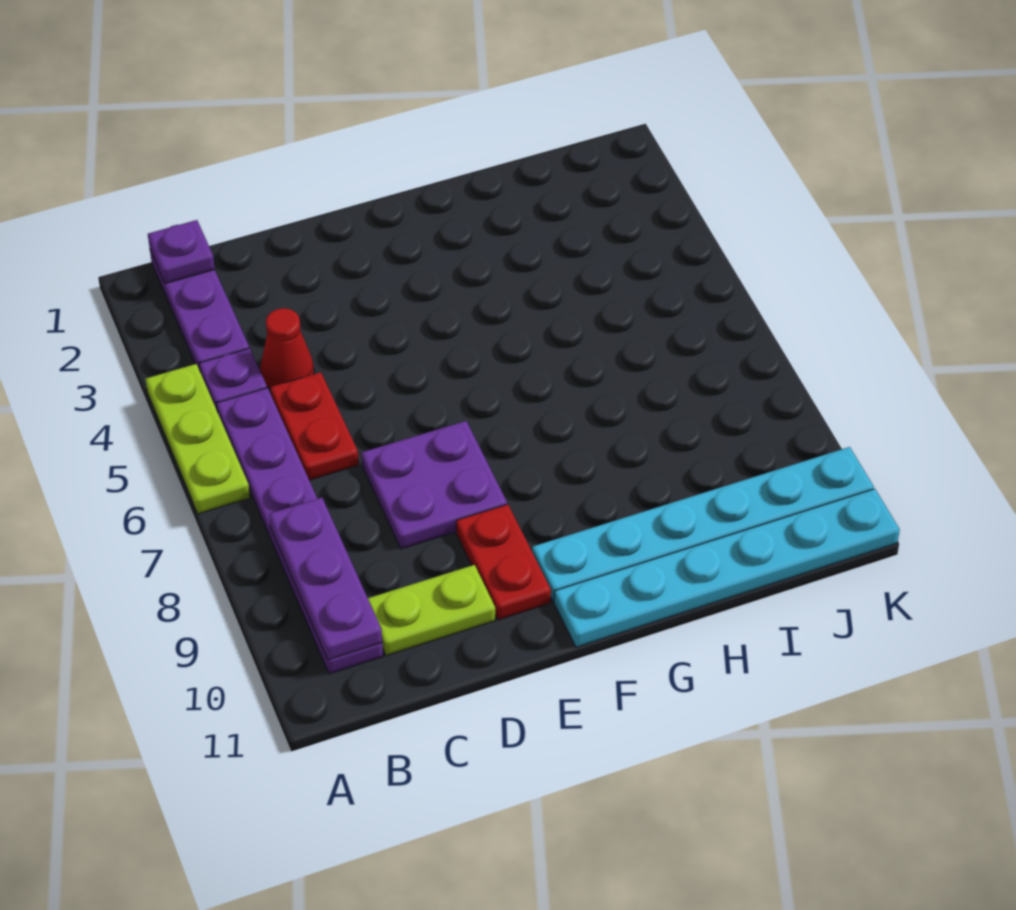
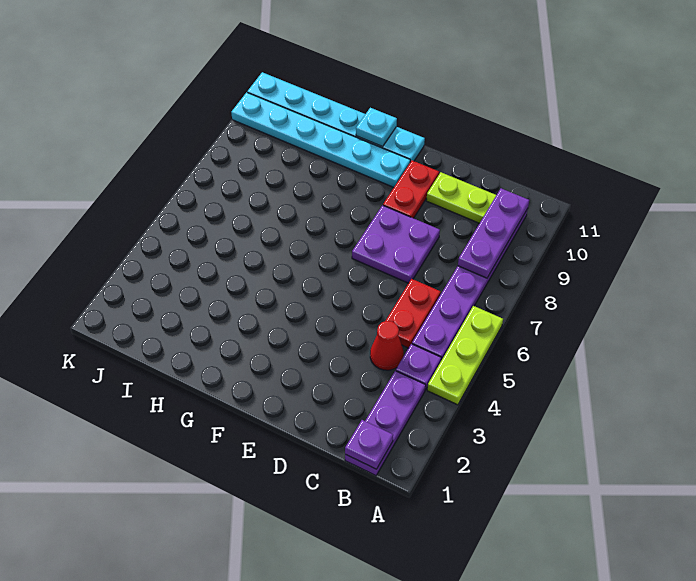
none -> cyan plate G11 level 2

